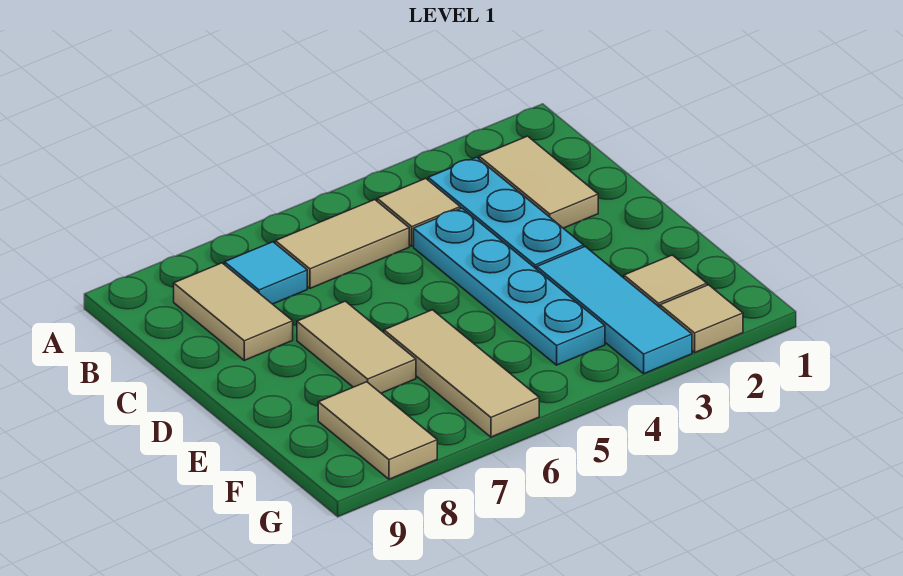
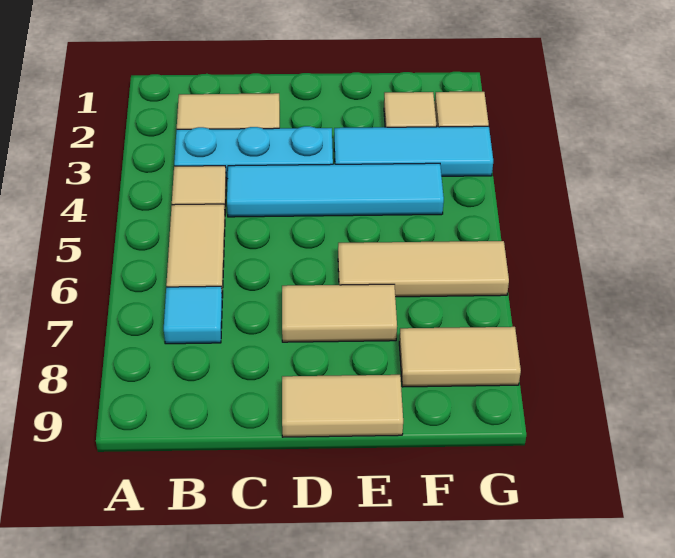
tan tile B8:C8 level 1 -> tan tile D9:E9 level 1
cyan plate C4:F4 level 1 -> cyan tile C4:F4 level 1

